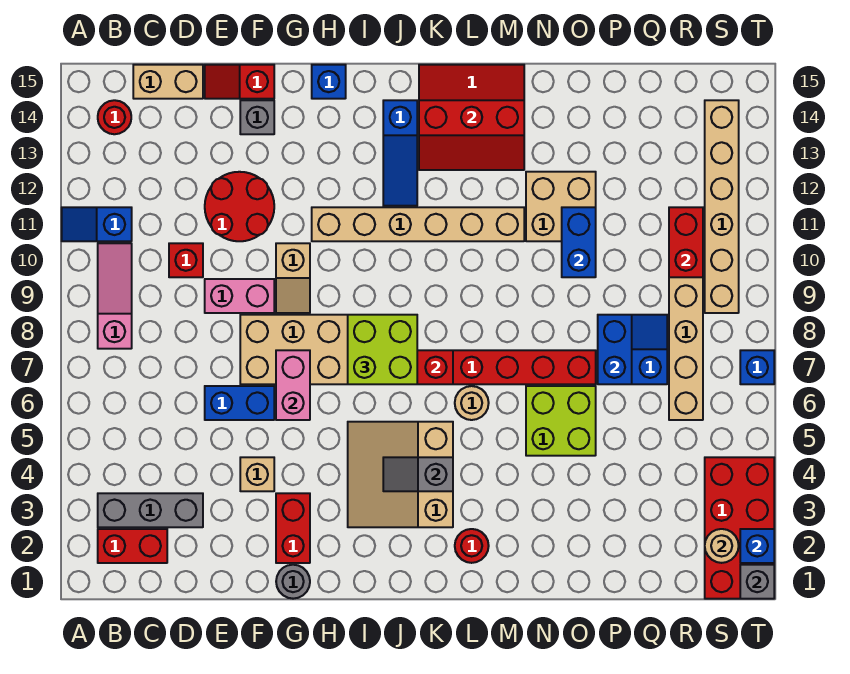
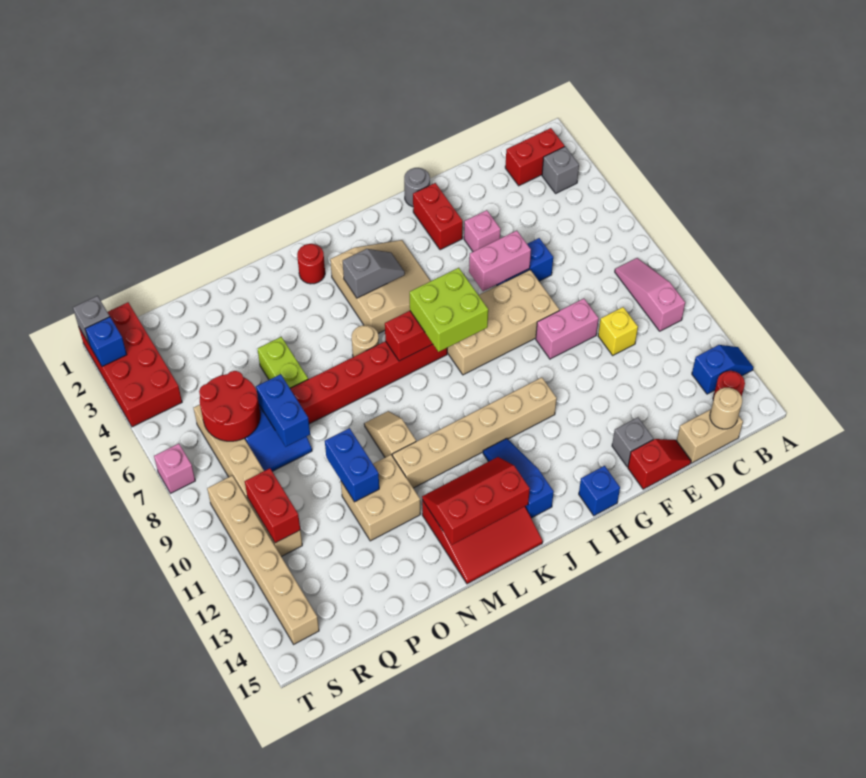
blue slope A11:B11 level 1 top B -> blue slope A13:B13 level 1 top B
grey brick B3:D3 level 1 -> grey brick B3 level 1
pink slope B8:B10 level 1 top 8 -> pink slope B8:B10 level 1 top 10
red brick D10 level 1 -> yellow brick D10 level 1
red round brick E11:F12 level 1 -> red round brick Q6:R7 level 2
tan brick F4 level 1 -> pink brick F4 level 1
pink brick G6:G7 level 2 -> pink brick F6:G6 level 2
tan slope G9:G10 level 1 top 10 -> tan slope M9:M10 level 1 top 10
lime brick N5:O6 level 1 -> lime brick O5:O6 level 1
tan round brick S2 level 2 -> tan round brick C15 level 2
blue brick T7 level 1 -> pink brick T7 level 1

